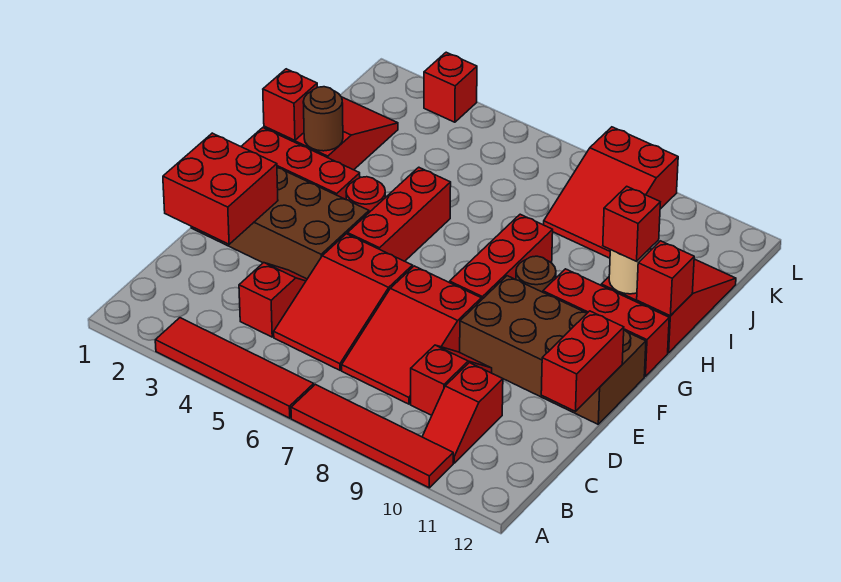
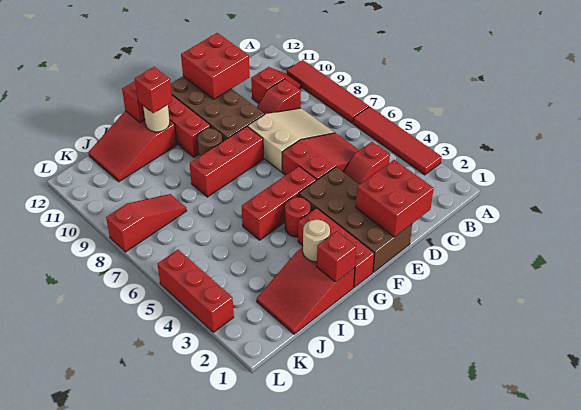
red slope C7:E8 level 1 top E -> tan slope C7:E8 level 1 top E
red brick D12:E12 level 2 -> red brick D11:E12 level 2
brown round brick H2 level 2 -> tan round brick H2 level 2
red slope J8:L9 level 1 top L -> red slope J8:L8 level 1 top L
red brick L3 level 1 -> red brick L3:L5 level 1

